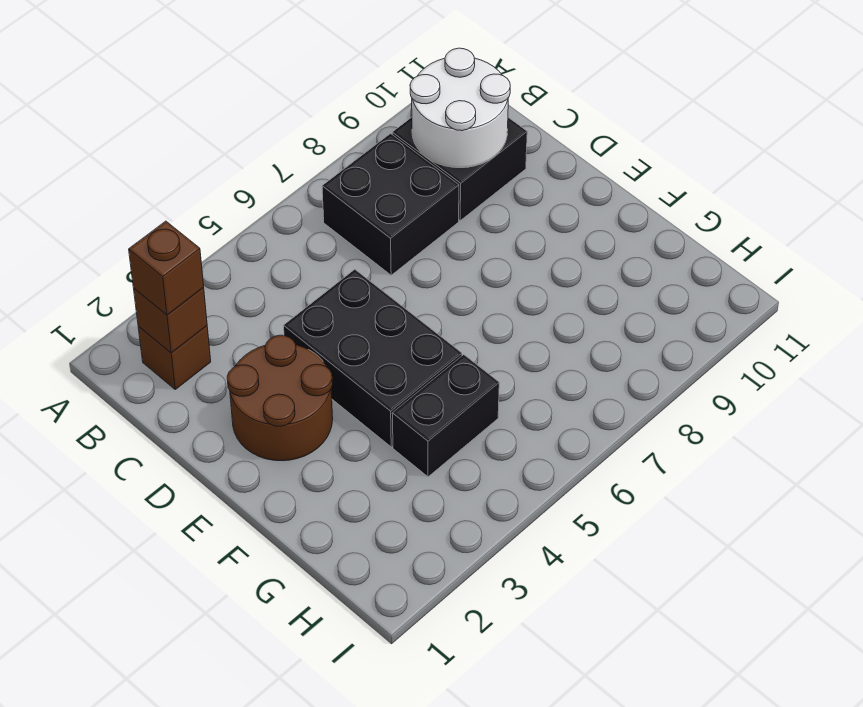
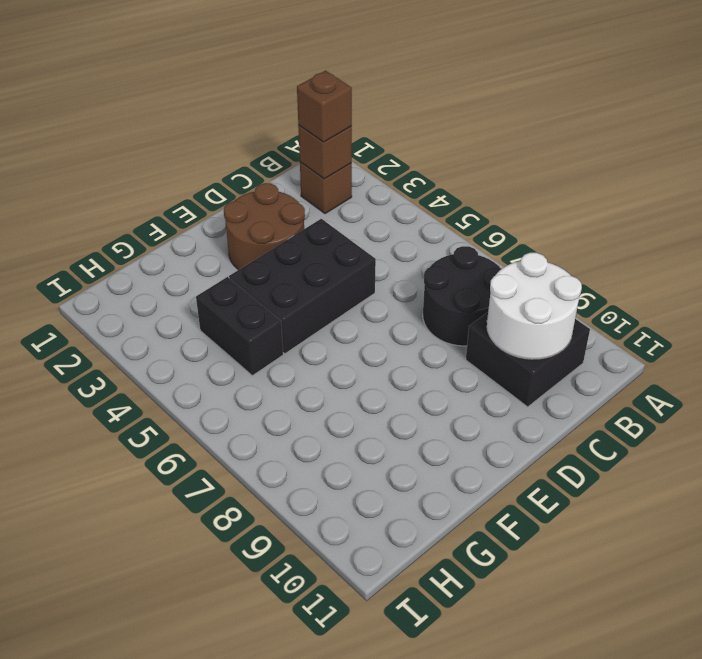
black brick B7:C8 level 1 -> black round brick B7:C8 level 1

